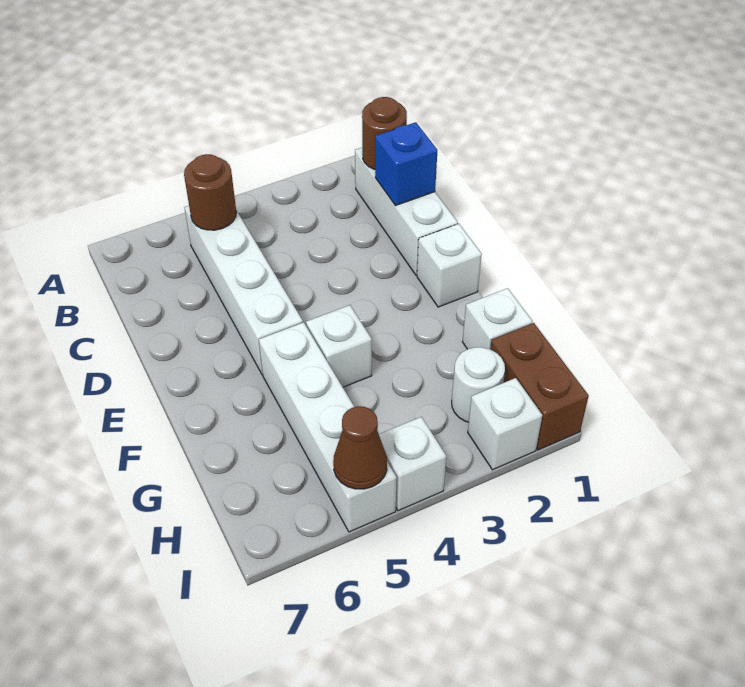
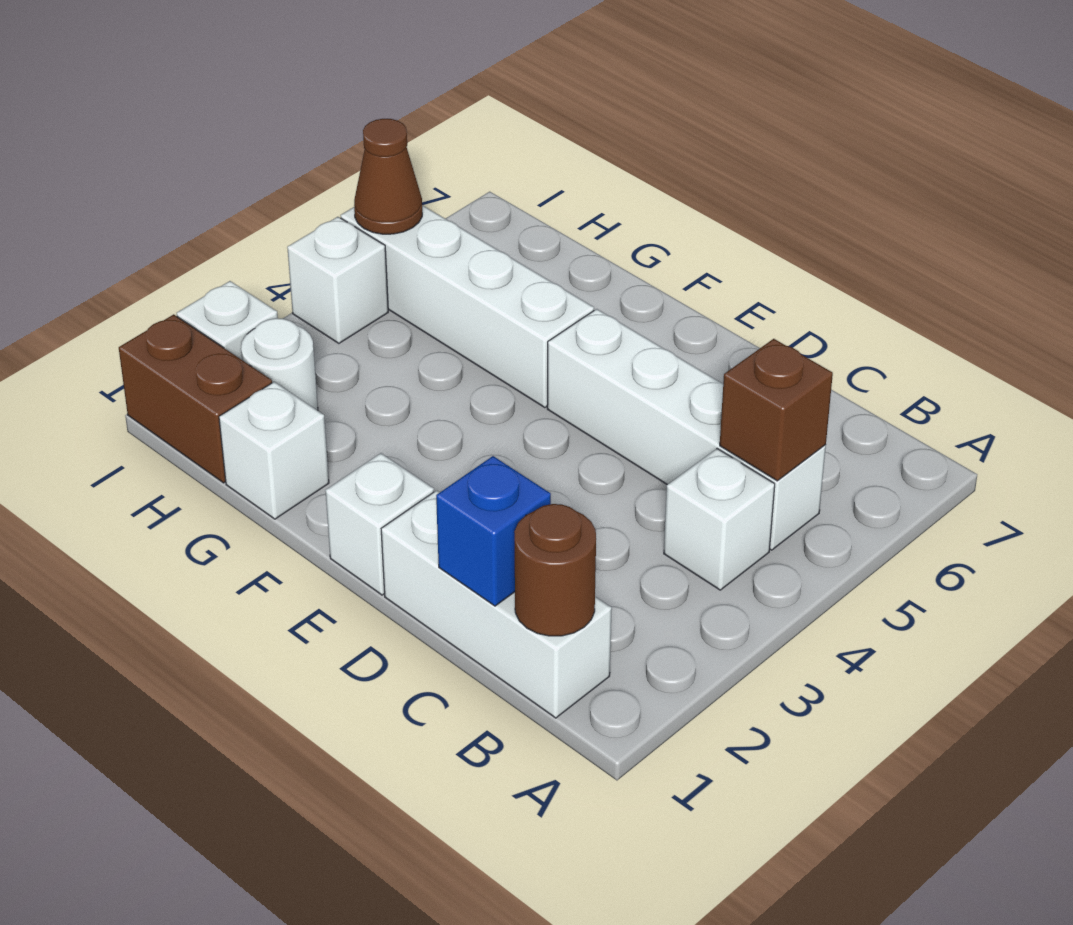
brown round brick B5 level 2 -> brown brick B5 level 2
white brick F4 level 1 -> white brick B4 level 1

